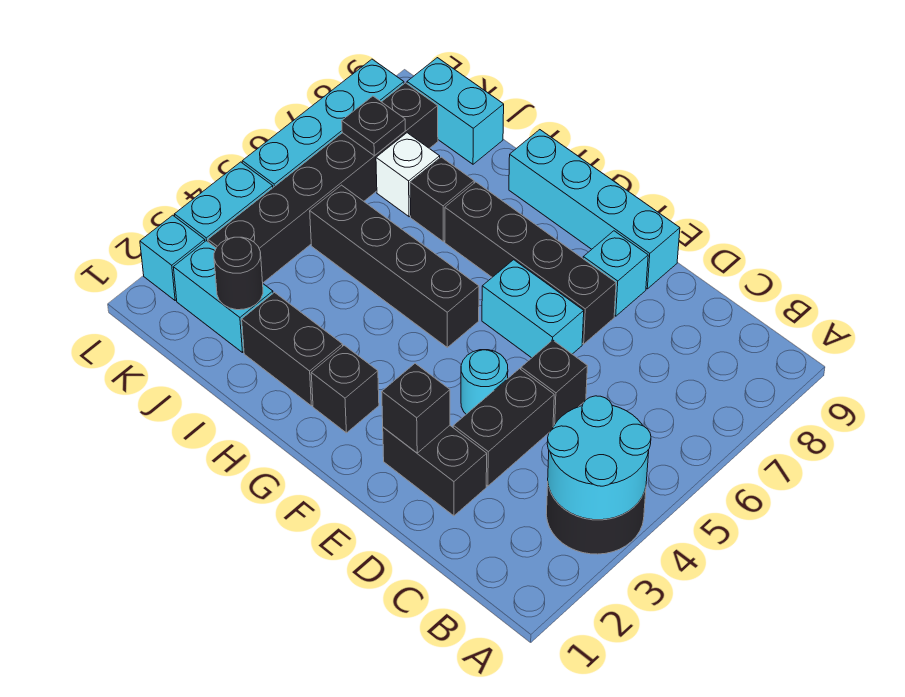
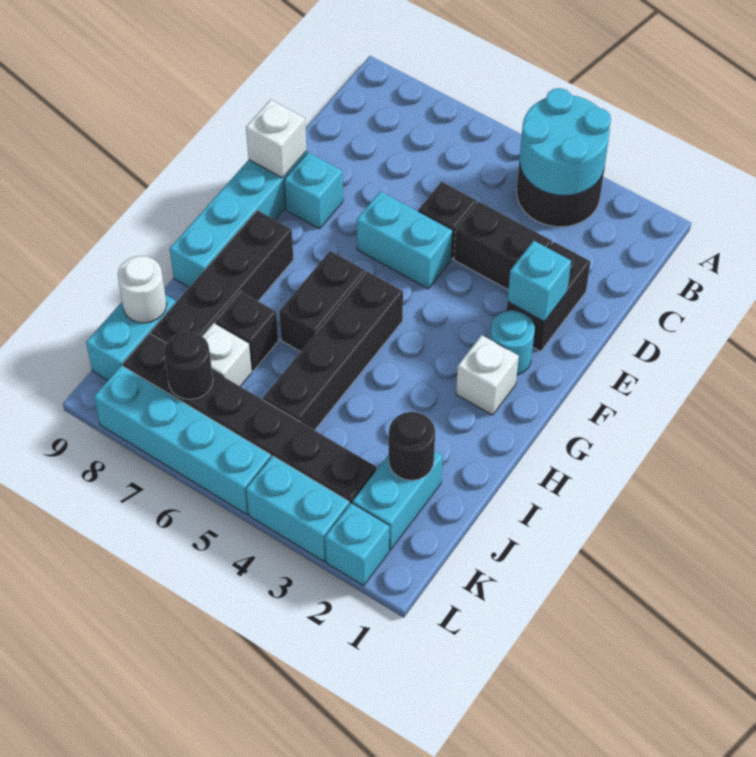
black brick E2 level 2 -> cyan brick E2 level 2
cyan round brick E4 level 1 -> cyan round brick F2 level 1
cyan brick E6:F6 level 1 -> cyan brick E5:E6 level 1
black brick E7:H7 level 1 -> black brick G8:J8 level 1
none -> white brick E9 level 2
black brick G2 level 1 -> white brick G2 level 1
black brick H2:I2 level 1 -> black brick G6:H6 level 1
none -> white round brick J9 level 2
black plate K7 level 2 -> black round brick K7 level 2

